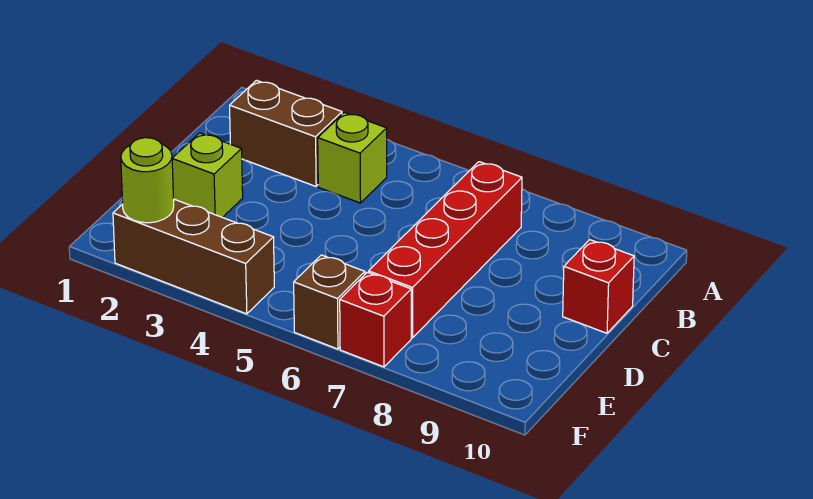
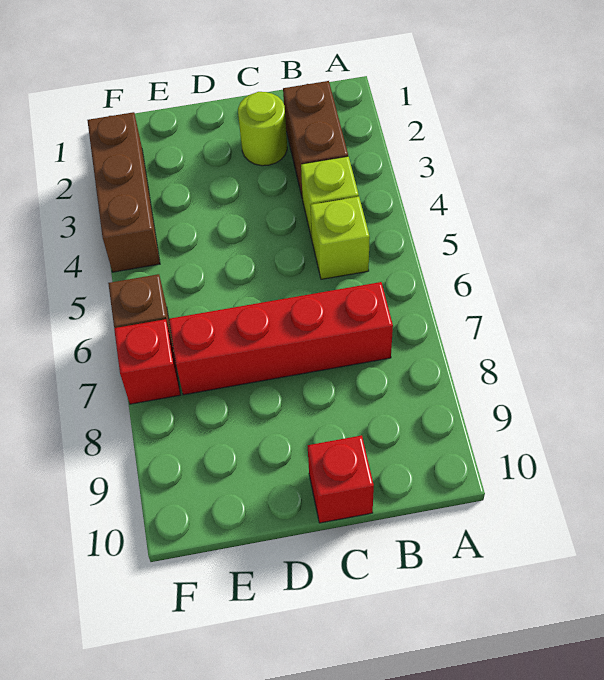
lime brick D2 level 1 -> lime brick B5 level 1
lime round brick F2 level 2 -> lime round brick C2 level 1

